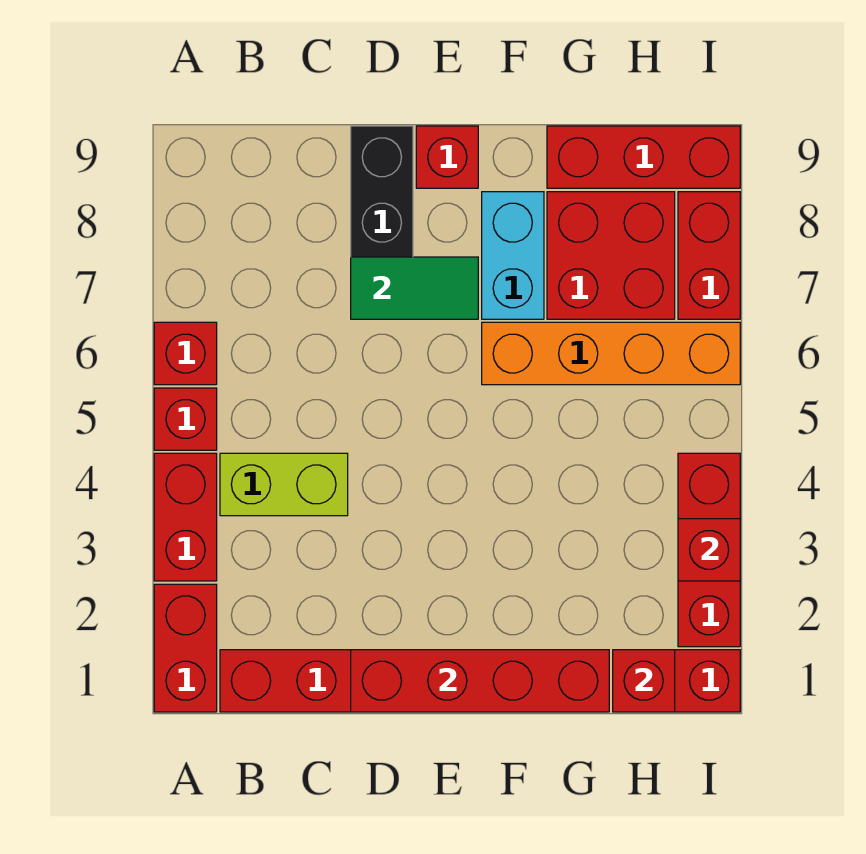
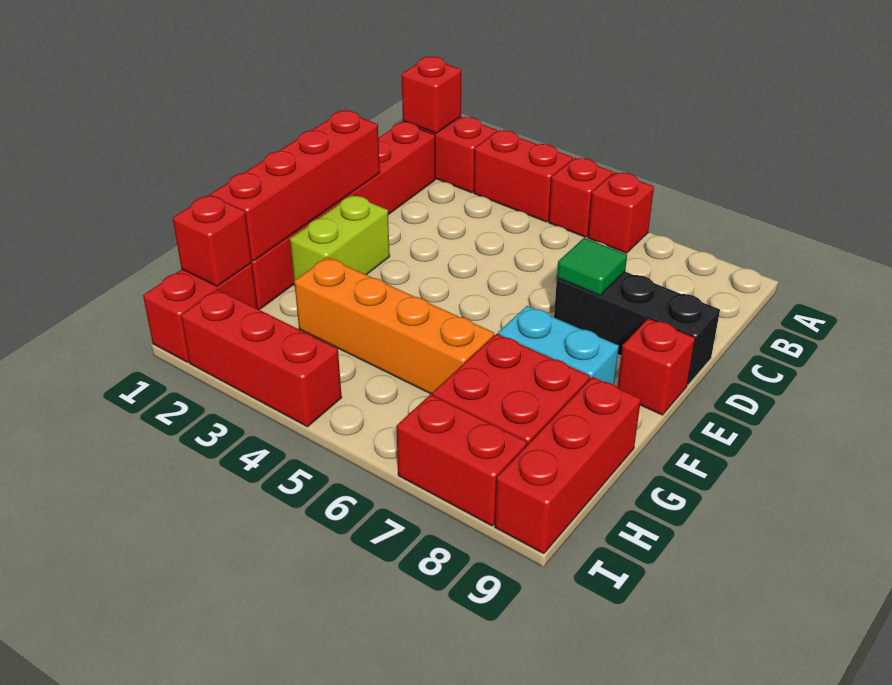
lime brick B4:C4 level 1 -> lime brick E2:F2 level 1
green tile D7:E7 level 2 -> green tile D7 level 2
orange brick F6:I6 level 1 -> orange brick G3:G6 level 1
red brick I3 level 2 -> red brick A1 level 2

